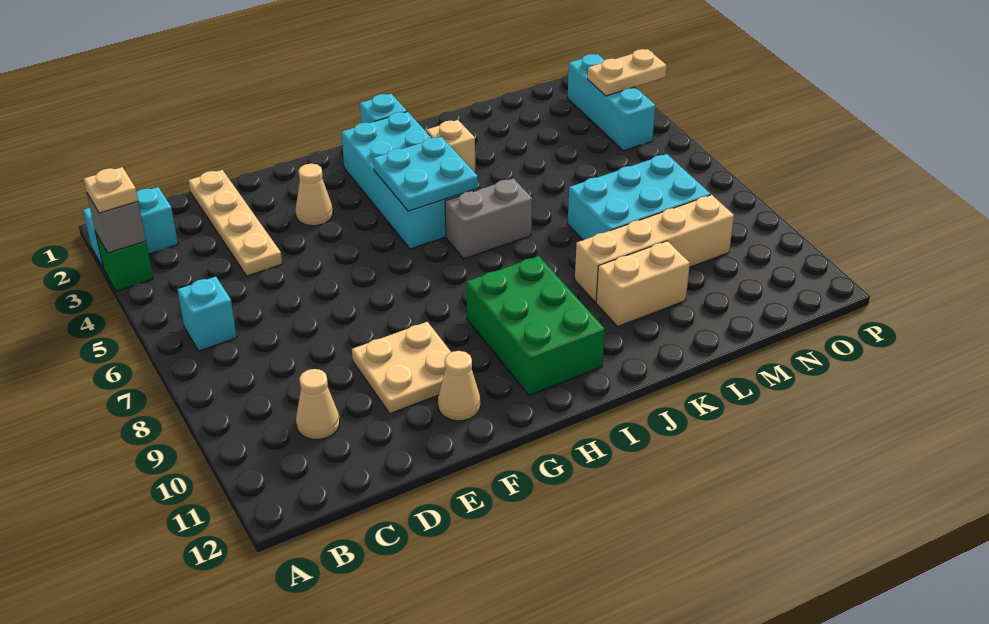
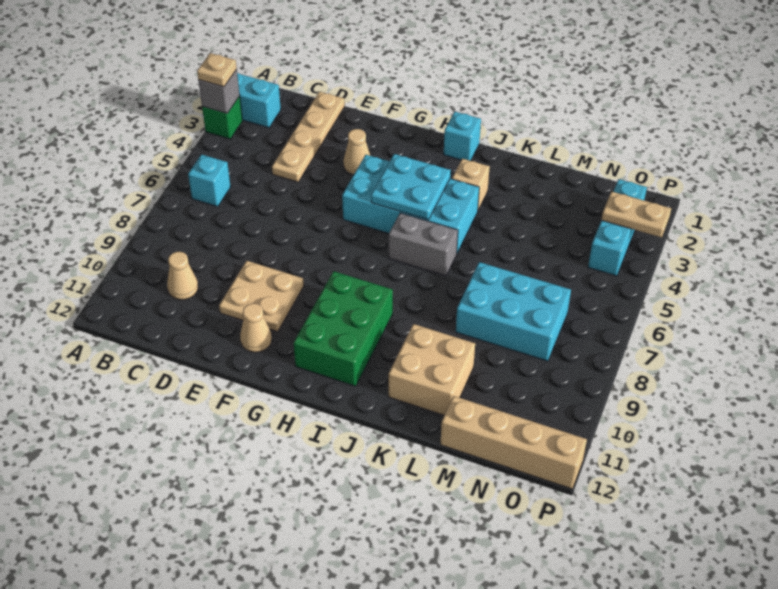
cyan brick H2:I5 level 1 -> cyan brick G4:J5 level 1
tan brick K9:N9 level 1 -> tan brick M12:P12 level 1
tan brick K10:L10 level 1 -> tan brick K10:L11 level 1

